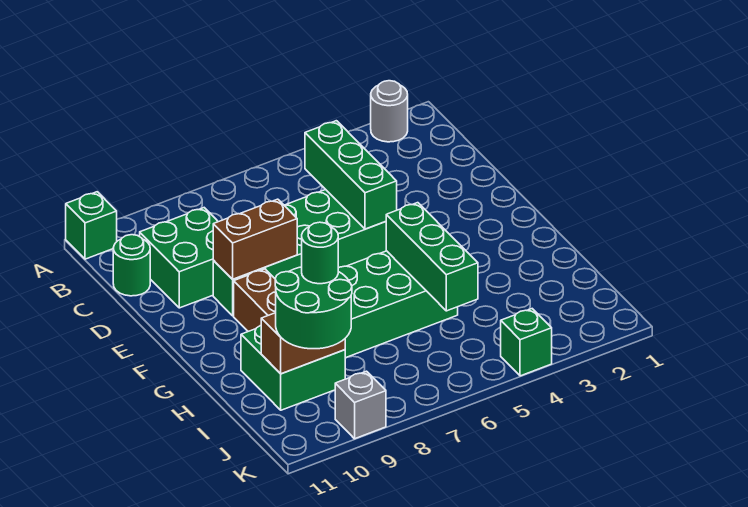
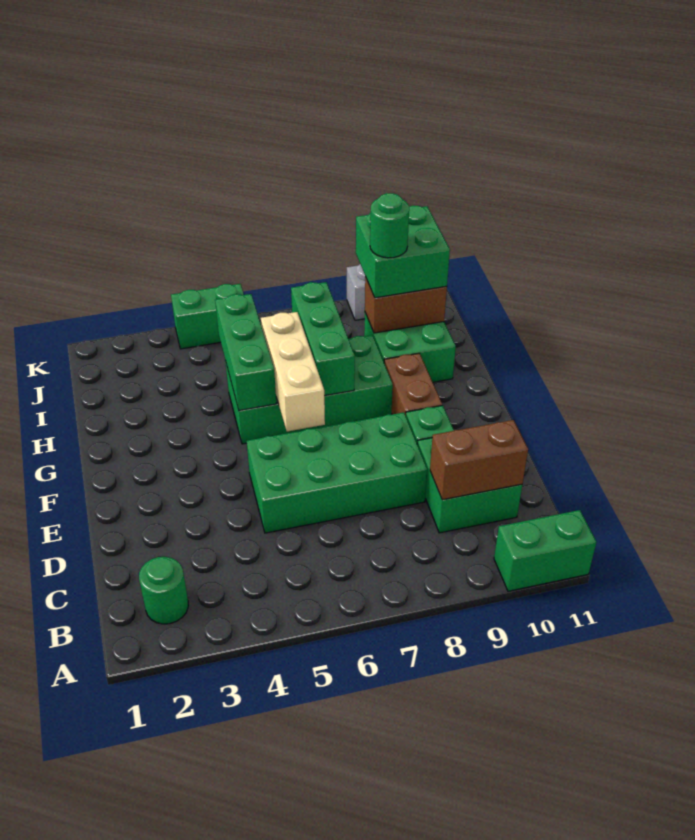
grey round brick A2 level 1 -> none
green brick A11 level 1 -> green brick A10:A11 level 1
green brick C5:E5 level 2 -> green brick G7:I7 level 2
green round brick C11 level 1 -> green round brick B2 level 1
brown brick E8:E9 level 2 -> brown brick C9:C10 level 2
none -> tan brick F6:H6 level 2
green round brick I9:J10 level 3 -> green brick I9:J10 level 3
green brick K4 level 1 -> green brick K4:K5 level 1

